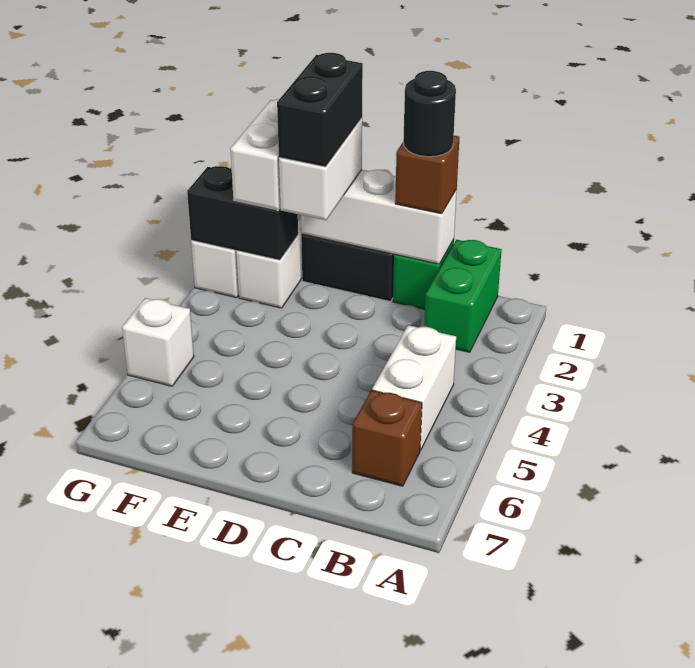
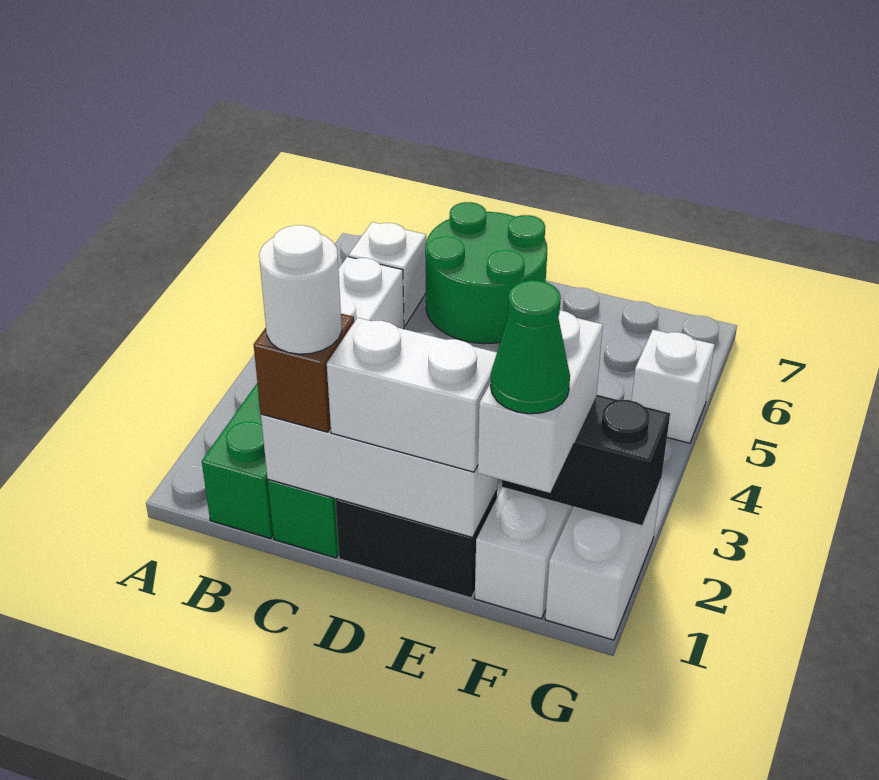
brown brick B6 level 1 -> white brick B6 level 1
black round brick C1 level 4 -> white round brick C1 level 4
none -> green round brick C6:D7 level 1
white brick E1:E2 level 3 -> white brick D1:E1 level 3
black brick E1:E2 level 4 -> none
none -> green cone F1 level 4

